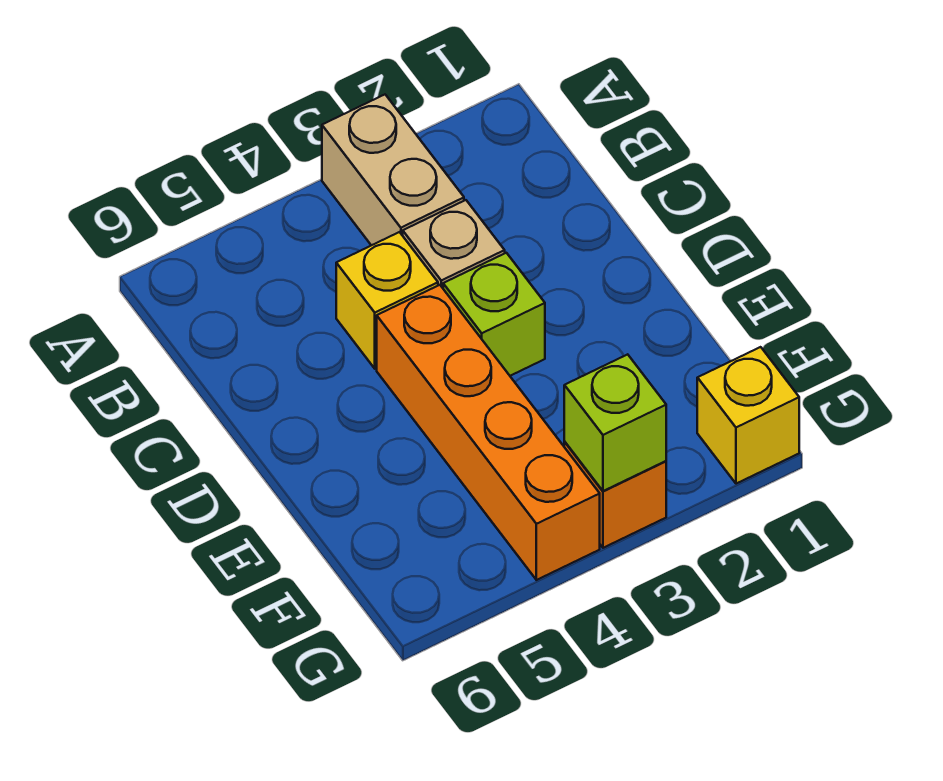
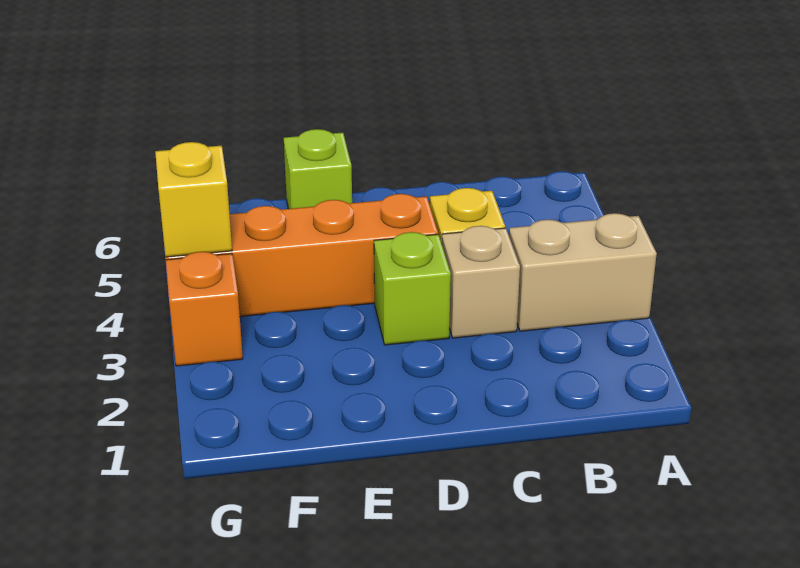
yellow brick G1 level 1 -> yellow brick G4 level 2
lime brick G3 level 2 -> lime brick E6 level 1

